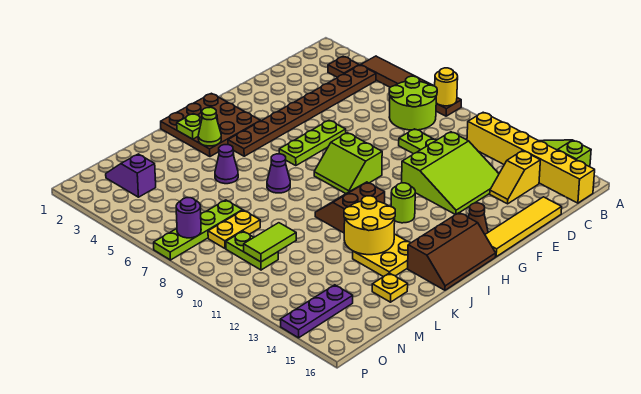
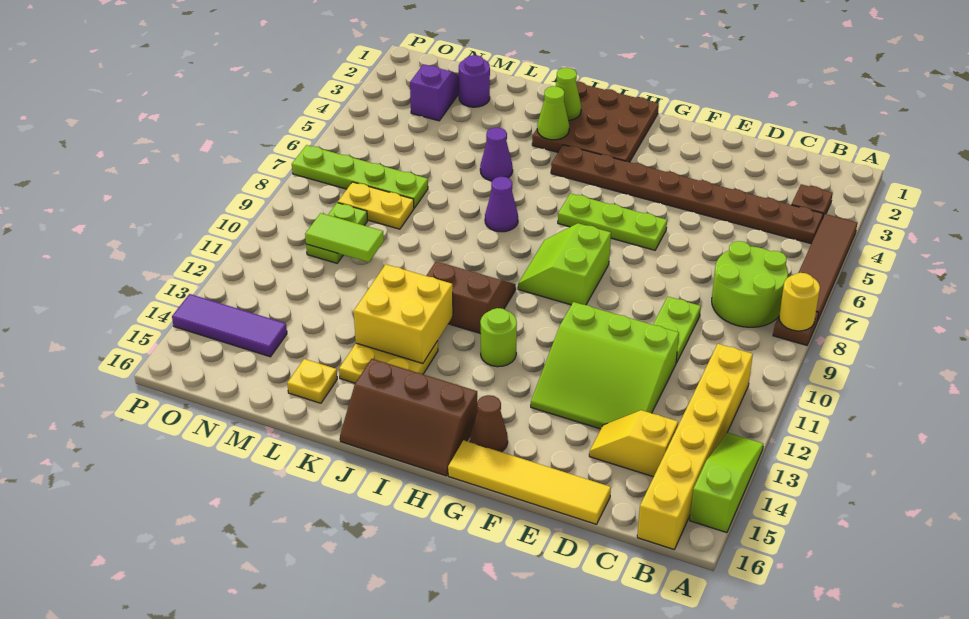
lime plate J2 level 2 -> lime cone J2 level 2
yellow round brick J12:K13 level 2 -> yellow brick J12:K13 level 2
purple plate N14:P14 level 1 -> purple tile N14:P14 level 1
purple round brick O7 level 2 -> purple round brick M2 level 1

